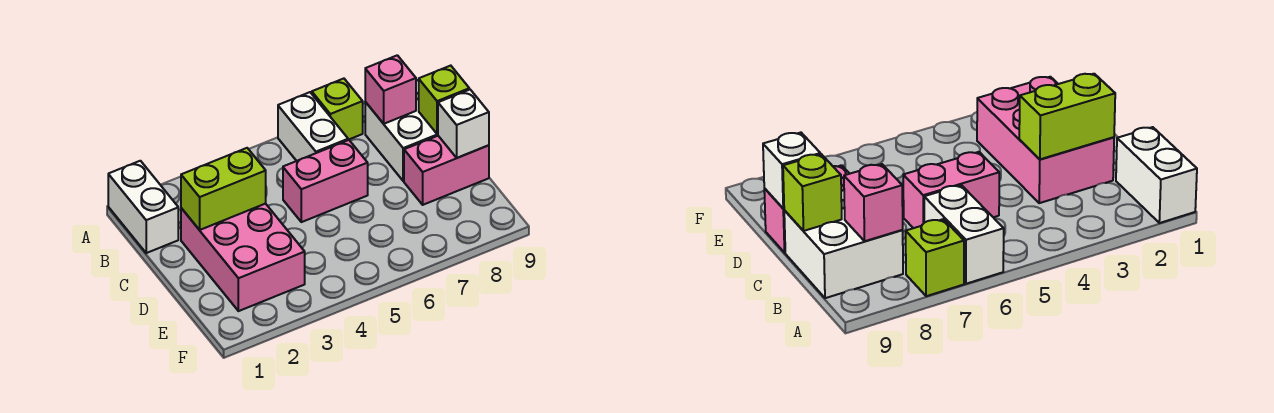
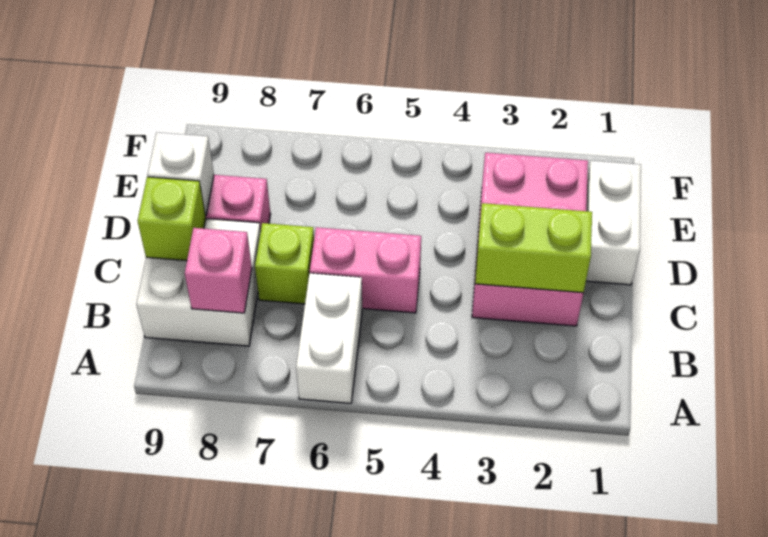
white brick A1:B1 level 1 -> white brick D1:E1 level 1
lime brick A7 level 1 -> lime brick C7 level 1

